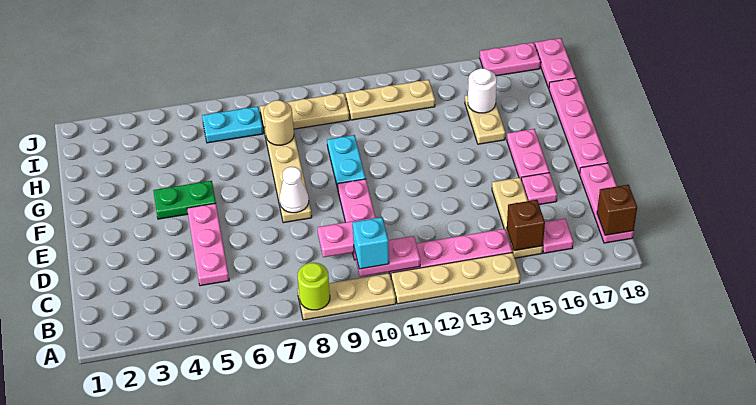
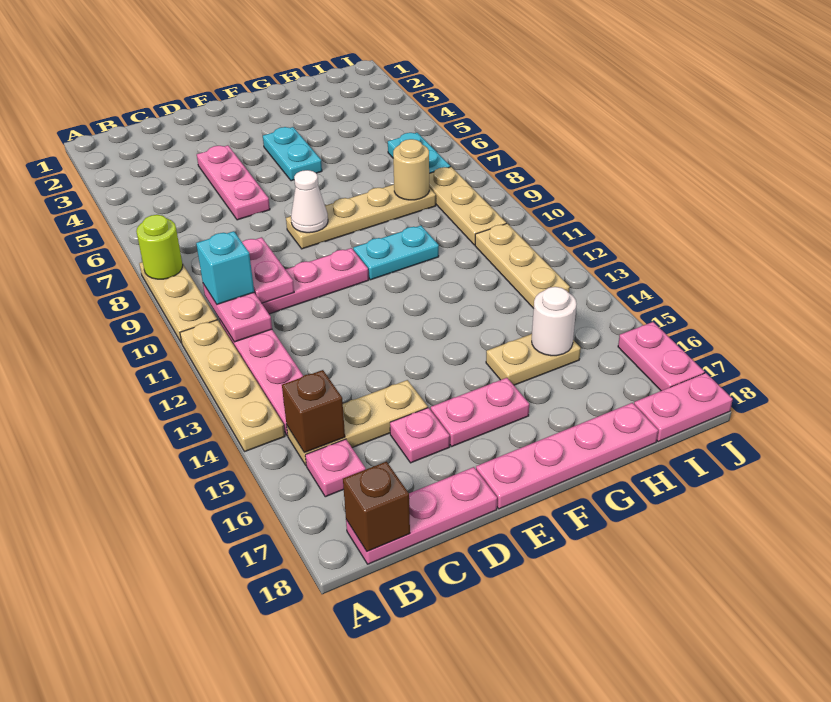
pink plate C5:E5 level 1 -> pink plate D4:D6 level 1
green plate F4:F5 level 1 -> cyan plate F4:F5 level 1

